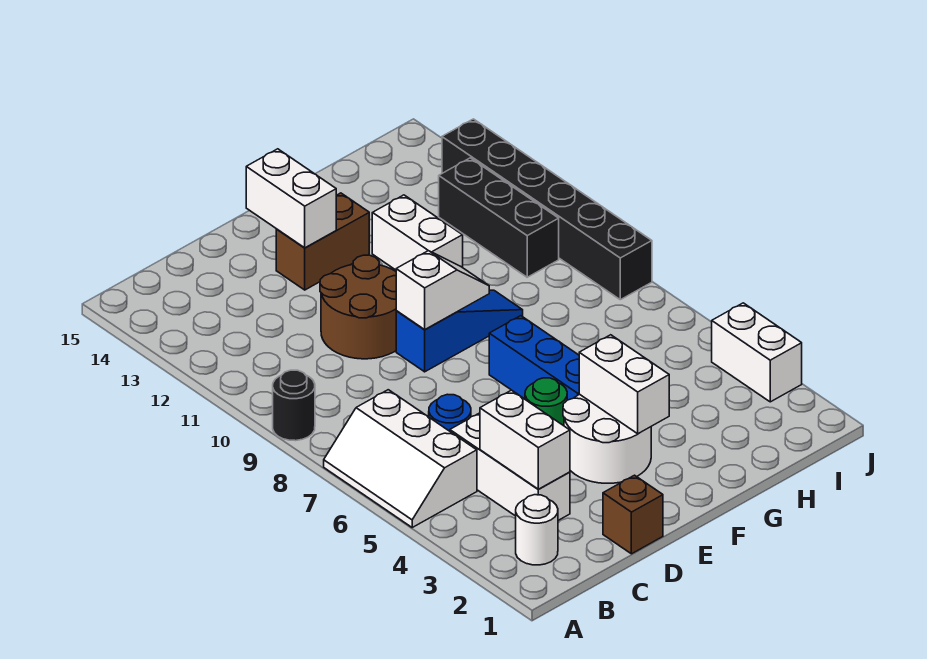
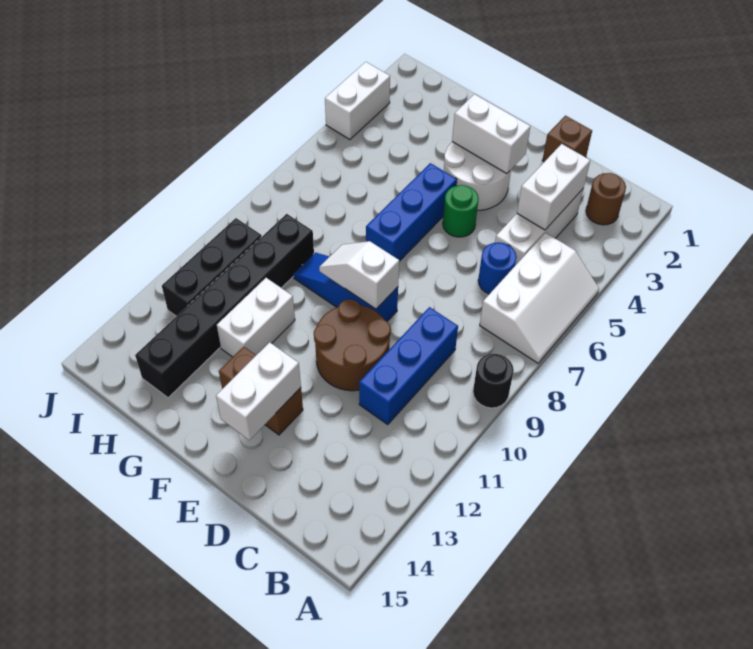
white round brick B2 level 1 -> brown round brick B2 level 1
none -> blue brick C9:C11 level 1
white brick F3:F4 level 2 -> white brick E3:F3 level 2
black brick J8:J13 level 1 -> black brick H9:H14 level 1

